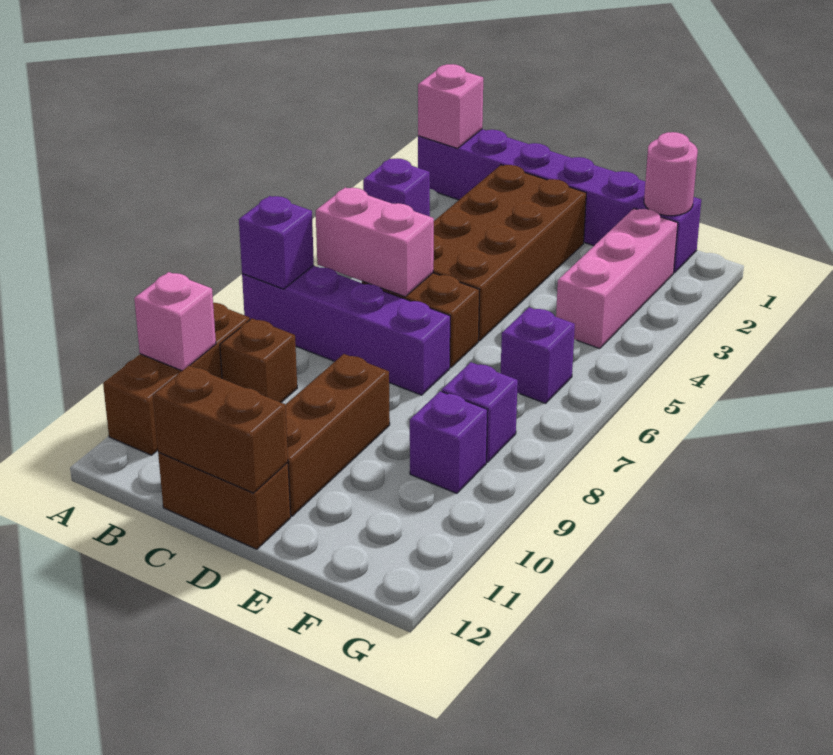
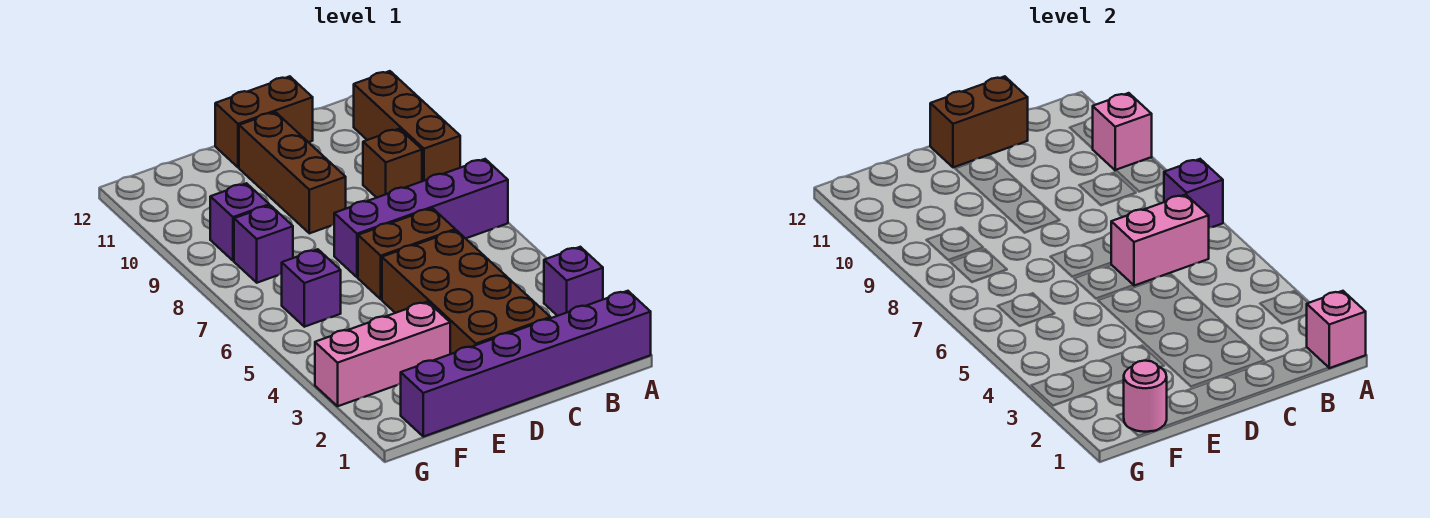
pink brick F2:F4 level 1 -> pink brick E3:G3 level 1

